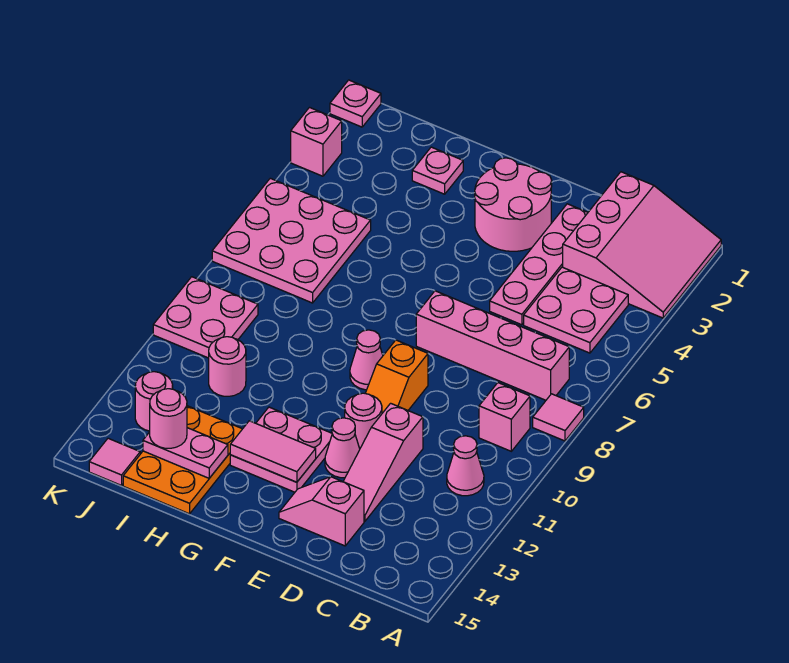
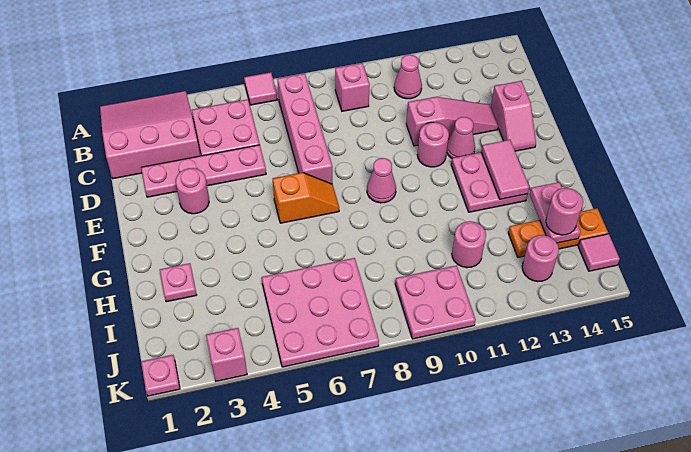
pink tile A8 level 1 -> pink tile A6 level 1
pink round brick E2:F3 level 1 -> pink round brick E3 level 1
orange slope E9:E10 level 1 top 9 -> orange slope F6:F7 level 1 top 6
orange plate H13:I15 level 1 -> orange plate I13:I15 level 1

